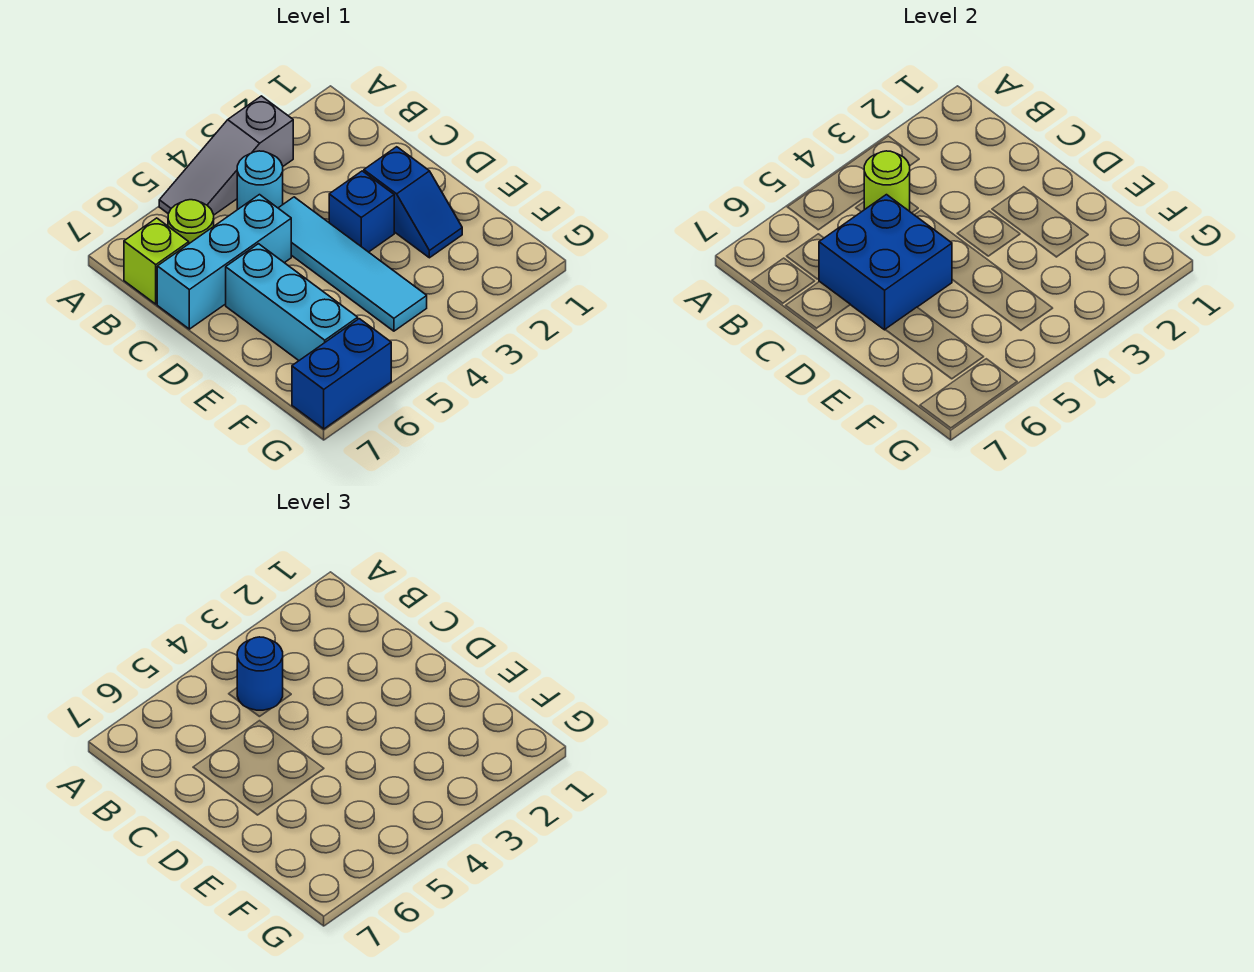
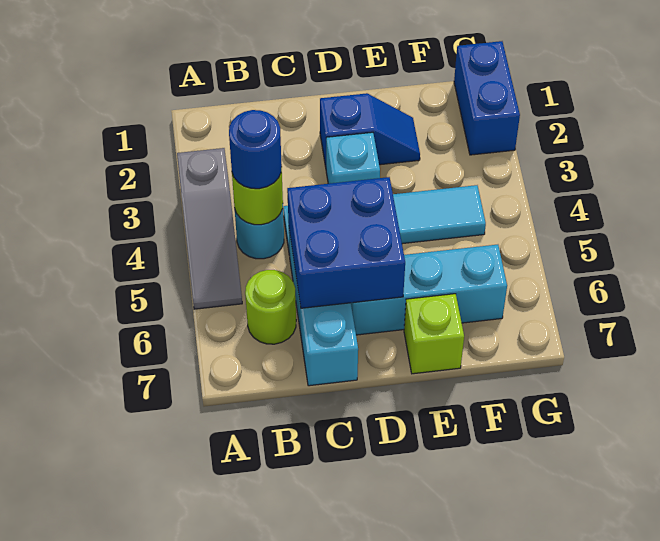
lime brick B7 level 1 -> lime brick E7 level 1
blue brick D3 level 1 -> cyan brick D3 level 1
blue brick G6:G7 level 1 -> blue brick G1:G2 level 1

